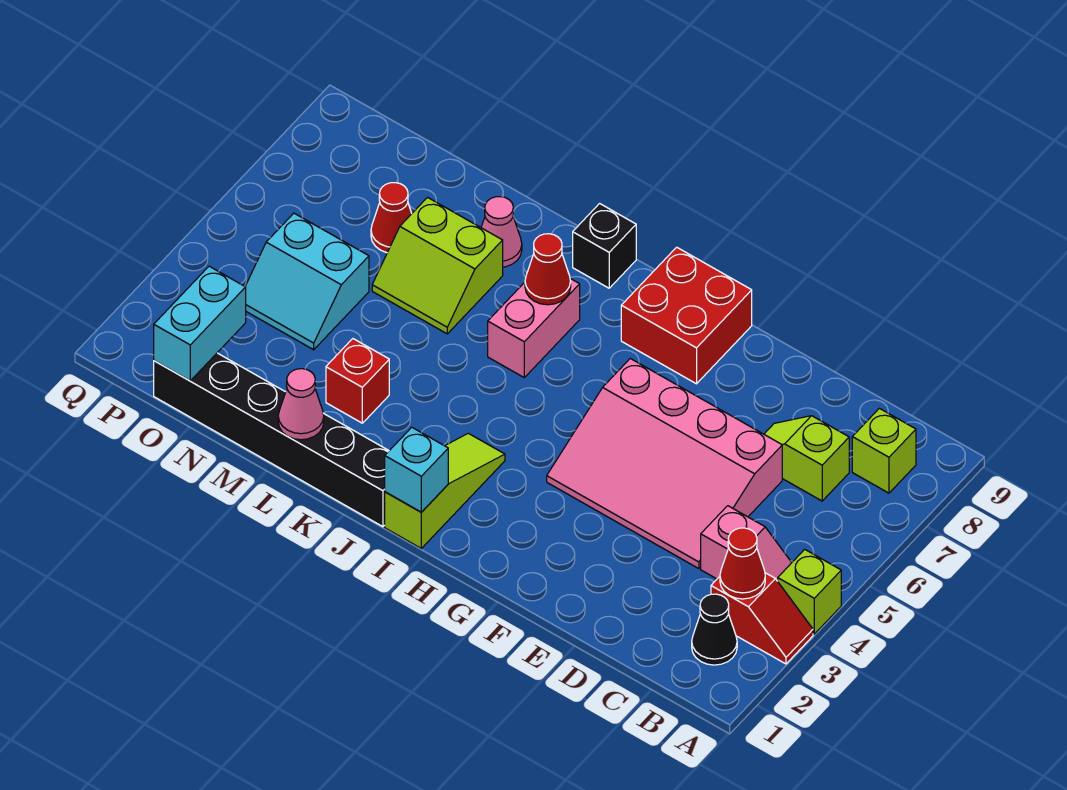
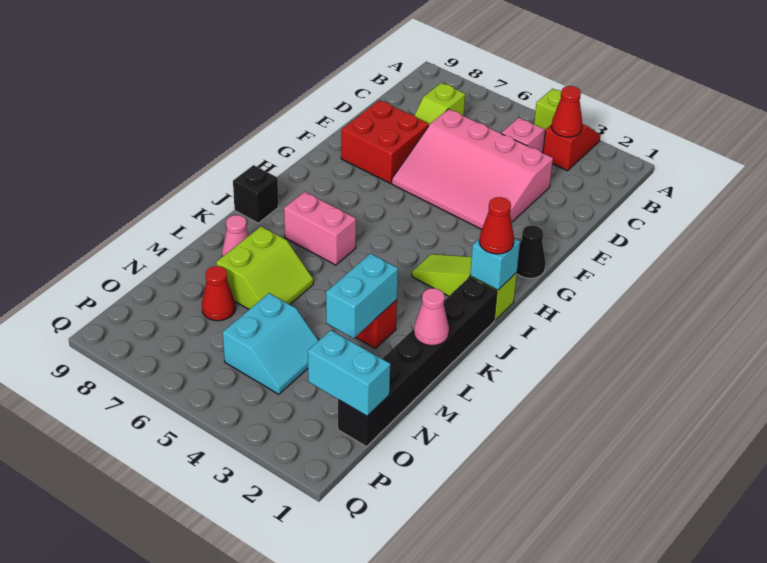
black cone B2 level 1 -> black cone G1 level 1
lime brick B8 level 1 -> none
pink slope D4:G6 level 1 top 6 -> pink slope D3:F6 level 1 top D
red brick G8:H9 level 1 -> red brick E7:F8 level 1
red cone J7 level 2 -> red cone I1 level 3
none -> cyan brick L3:M3 level 2

